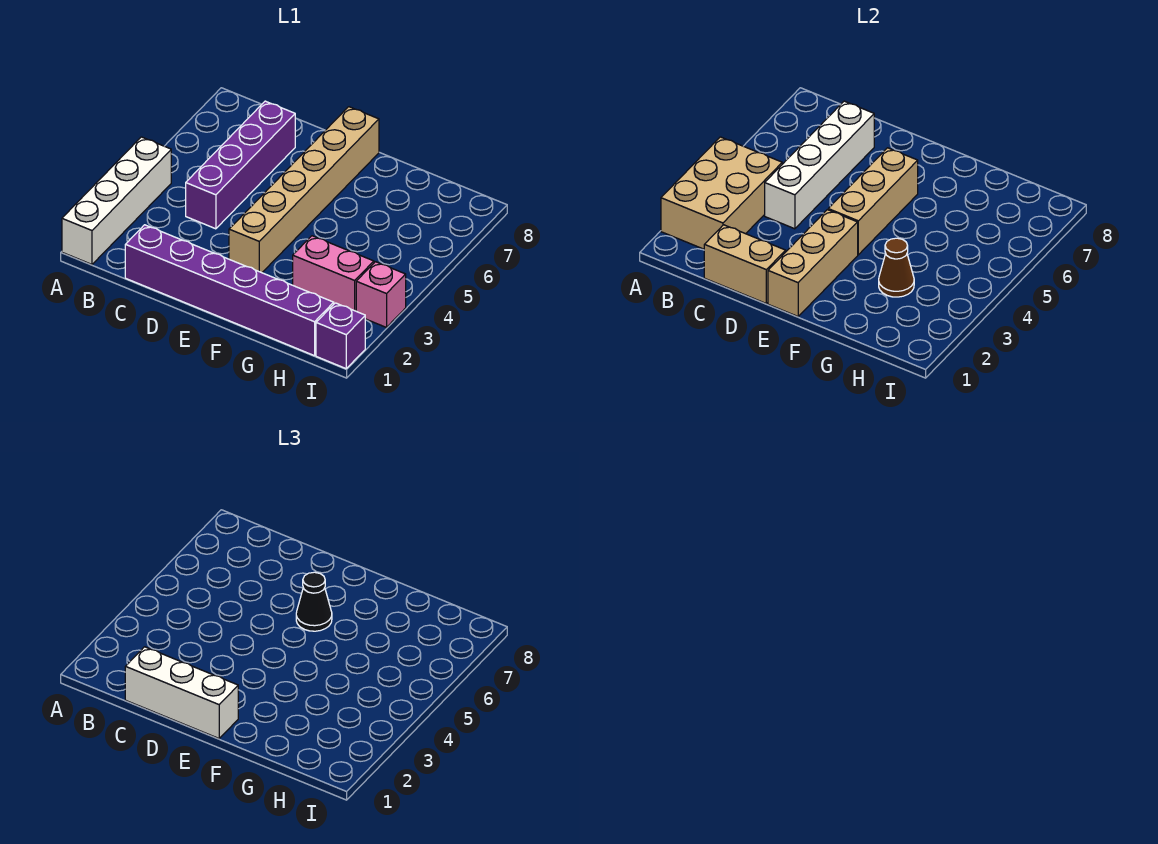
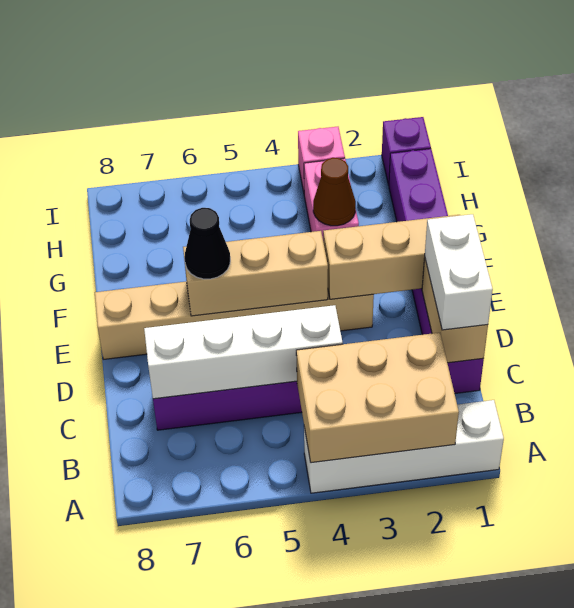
white brick C1:E1 level 3 -> white brick C1:D1 level 3

